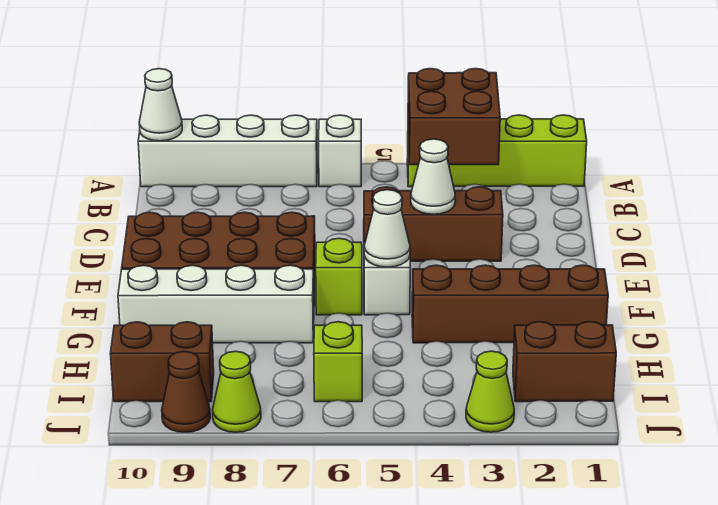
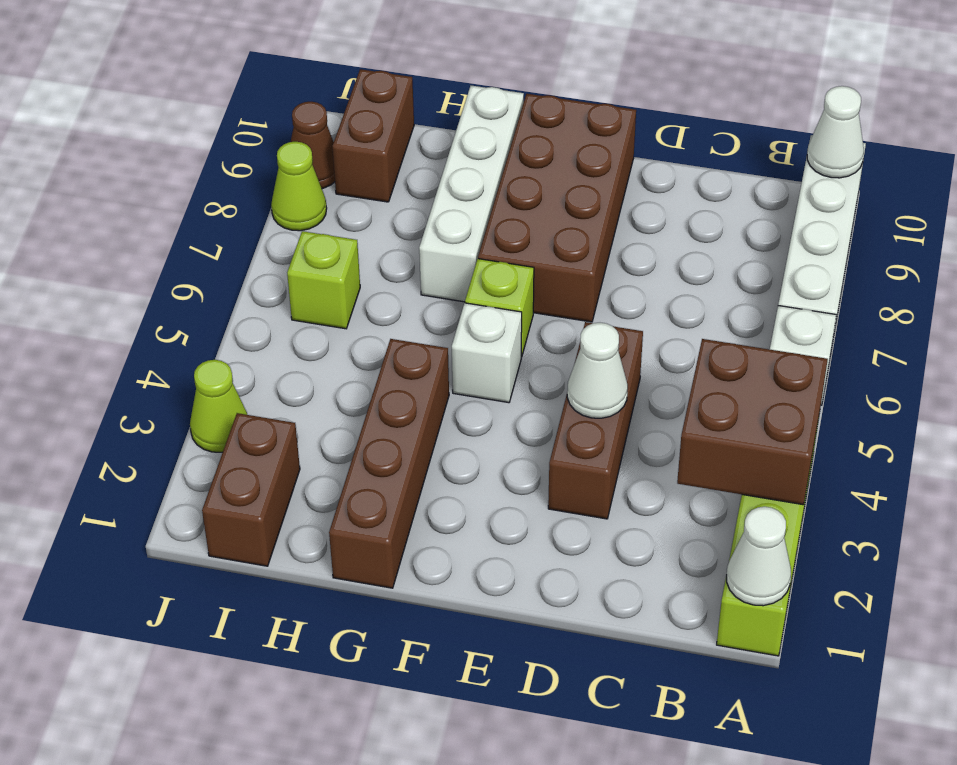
white cone F5 level 2 -> white cone A1 level 2

